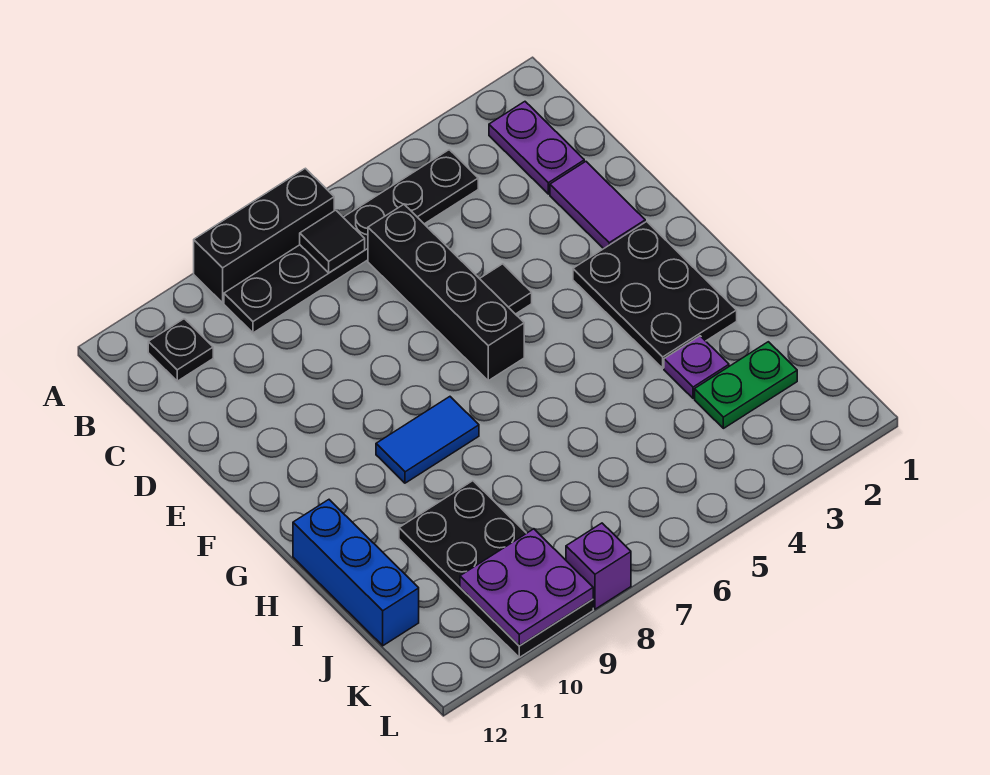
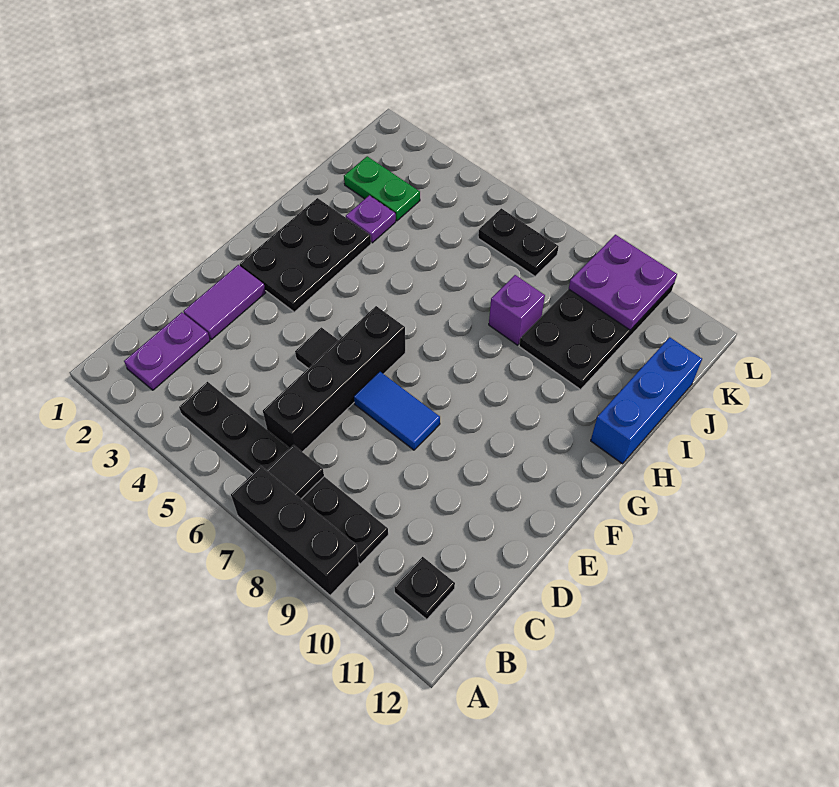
blue tile G8:G9 level 1 -> blue tile E7:E8 level 1
none -> black plate K6:K7 level 1
purple brick L8 level 1 -> purple brick I8 level 1

